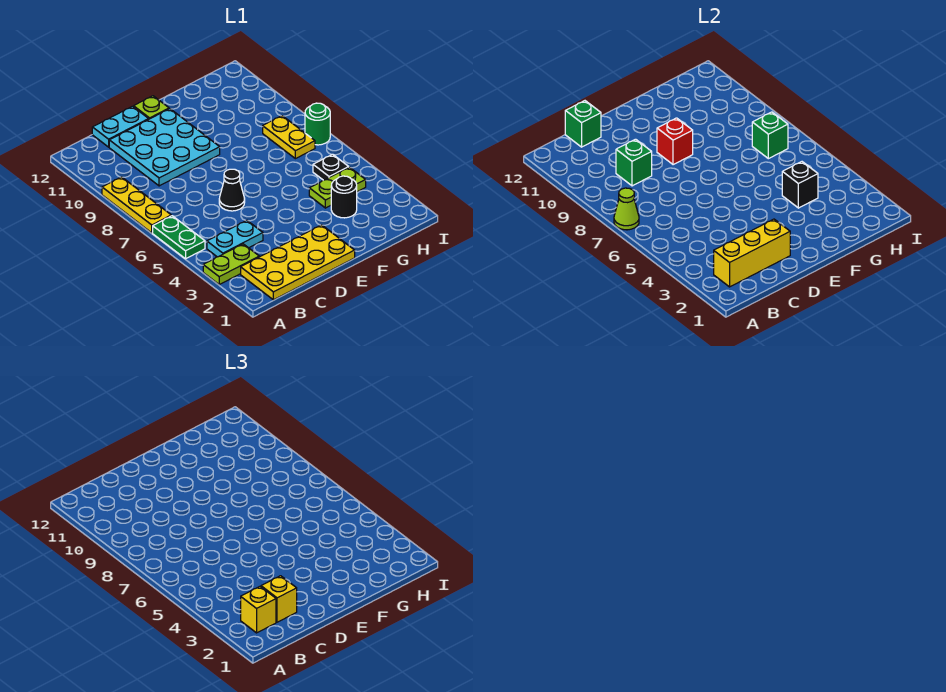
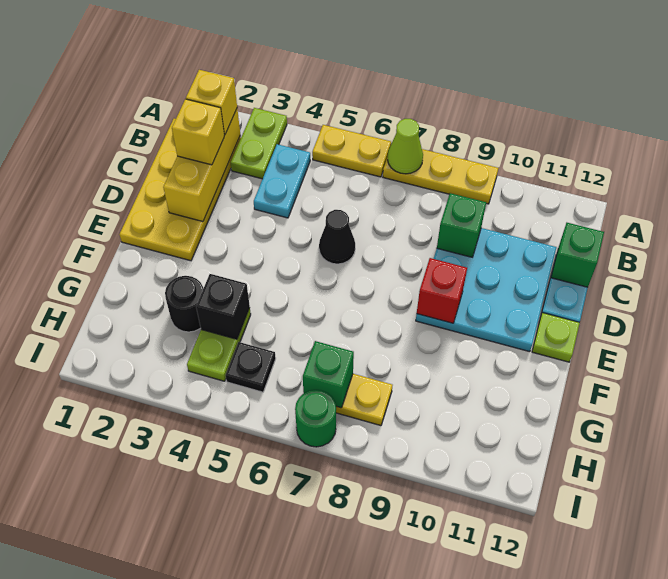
green plate A5:A6 level 1 -> yellow plate A5:A6 level 1

